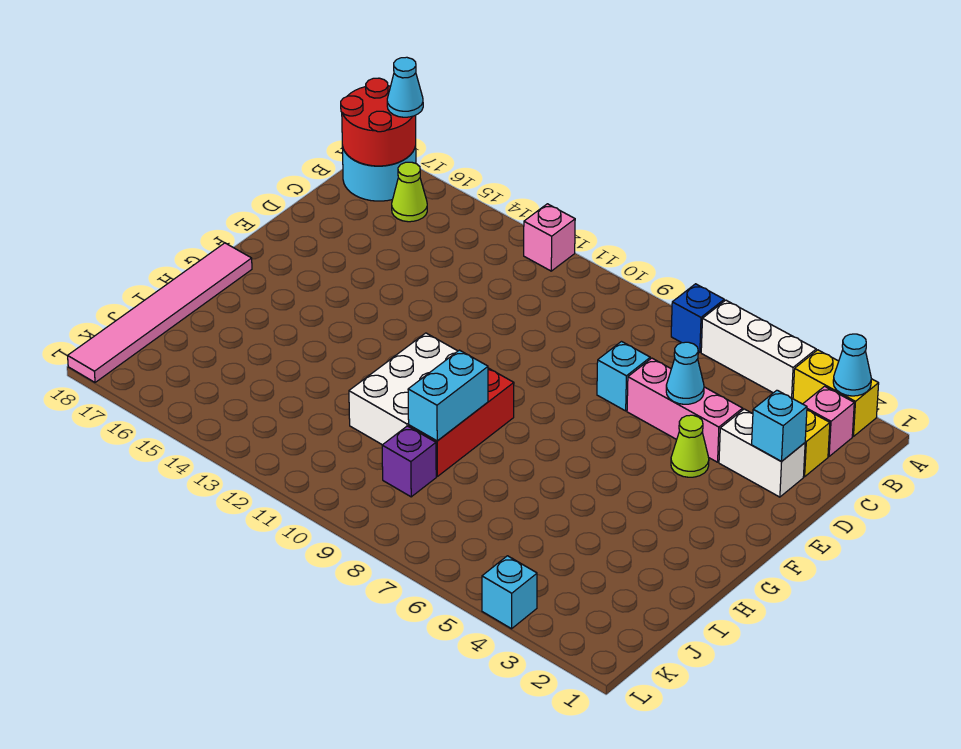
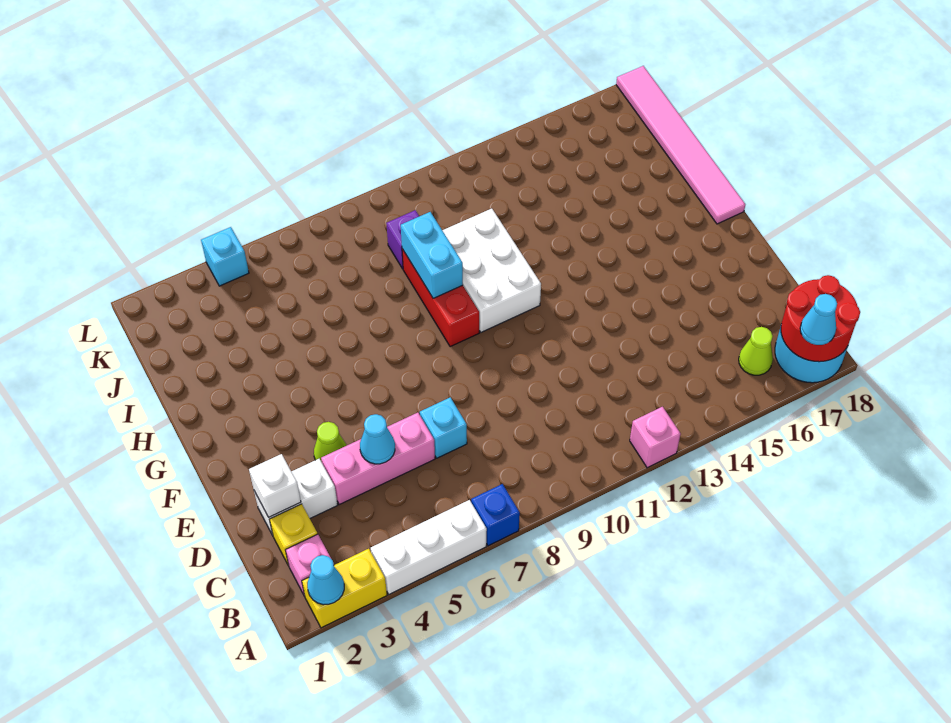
cyan brick D2 level 2 -> white brick D2 level 2

